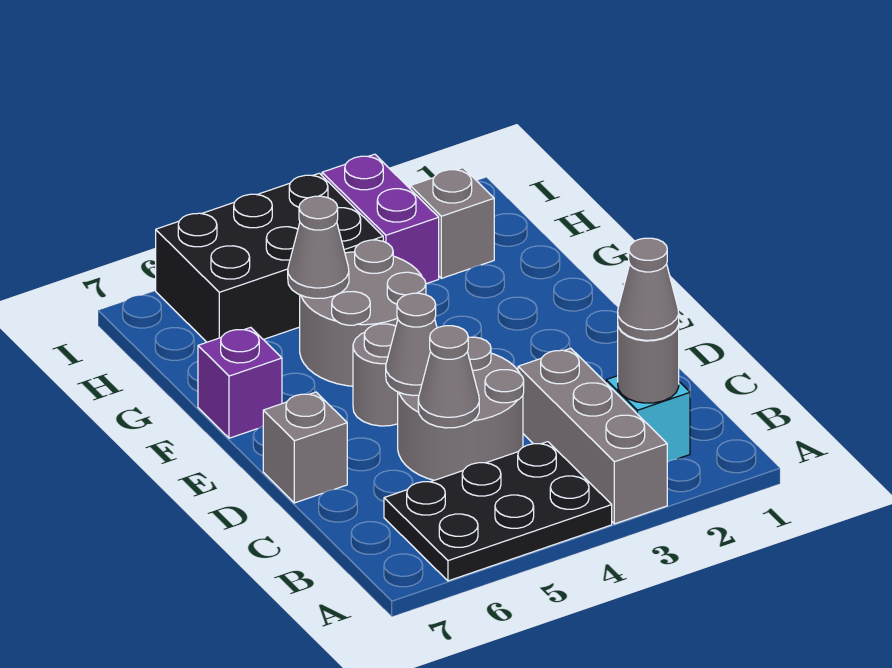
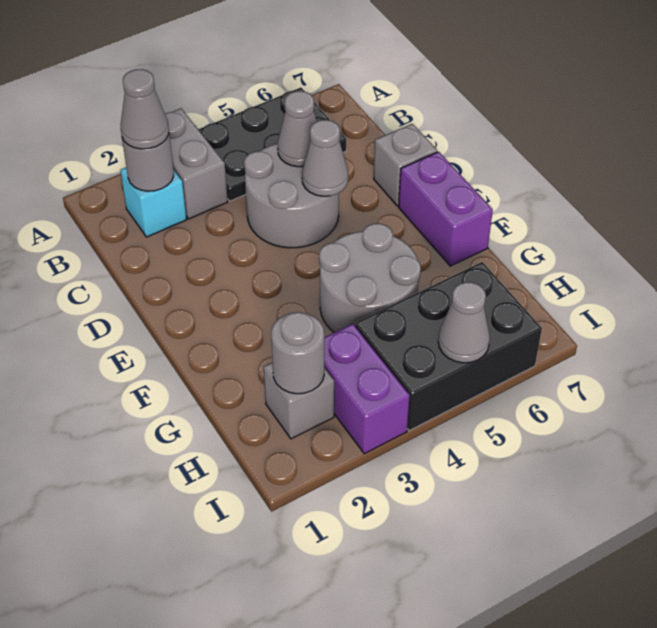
grey brick A3:C3 level 1 -> grey brick A3:B3 level 1
grey round brick E5 level 1 -> grey round brick H2 level 2
purple brick F7 level 1 -> purple brick E7:F7 level 1
grey cone G5 level 2 -> grey cone I5 level 2

